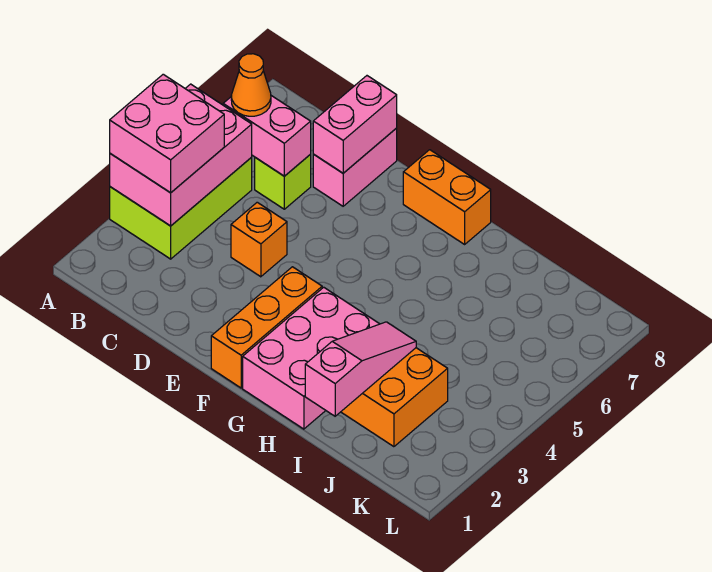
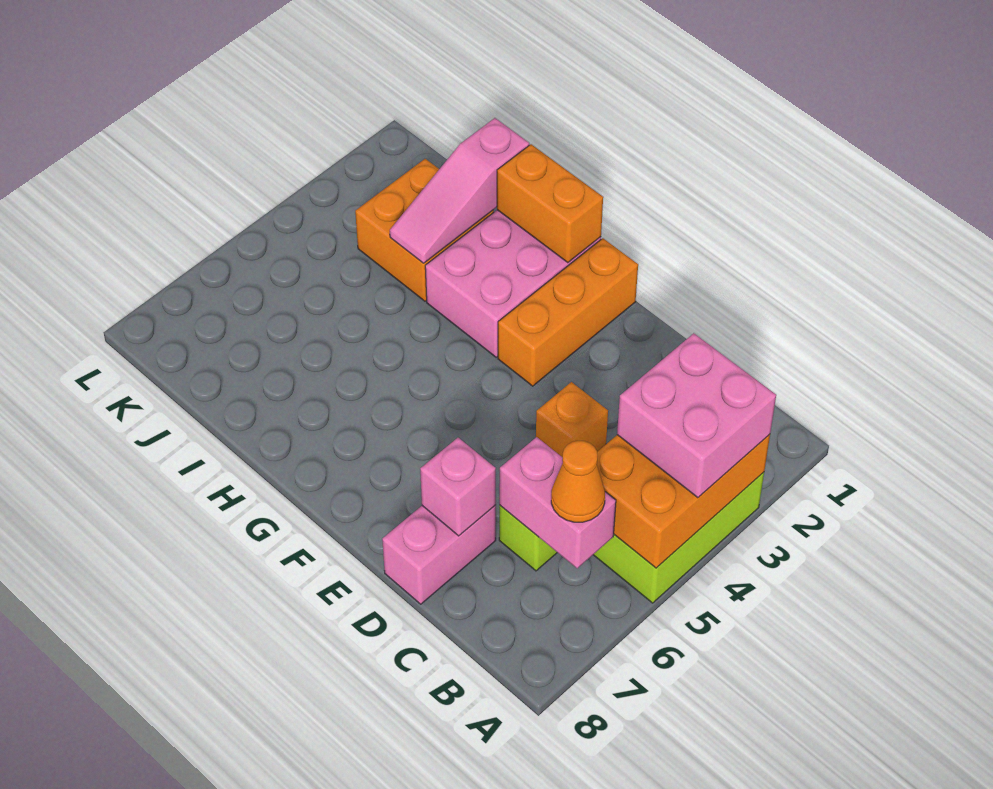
pink brick A3:B5 level 2 -> orange brick A3:B5 level 2
pink brick D7:D8 level 2 -> pink brick D7 level 2
orange brick F8:G8 level 1 -> orange brick G1:H1 level 2

